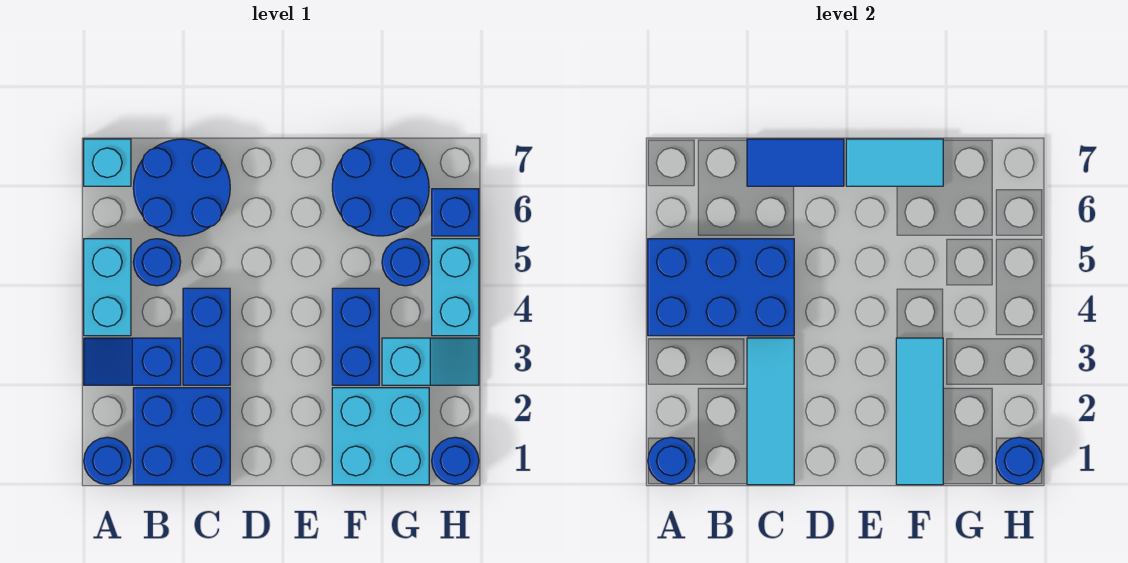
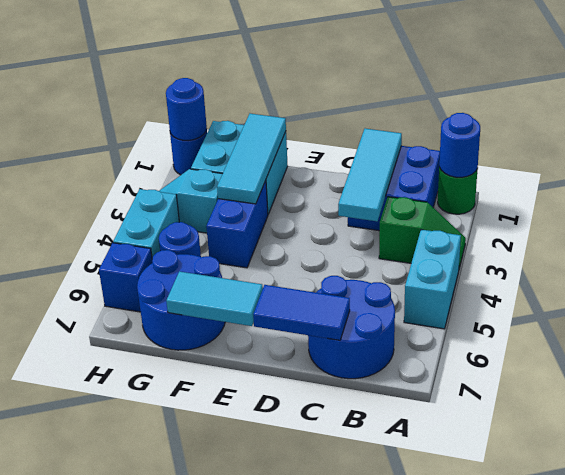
blue round brick A1 level 1 -> green round brick A1 level 1
blue slope A3:B3 level 1 top B -> green slope A3:B3 level 1 top B
blue brick A4:C5 level 2 -> none
cyan brick A7 level 1 -> none
blue round brick B5 level 1 -> none
blue brick C3:C4 level 1 -> none

